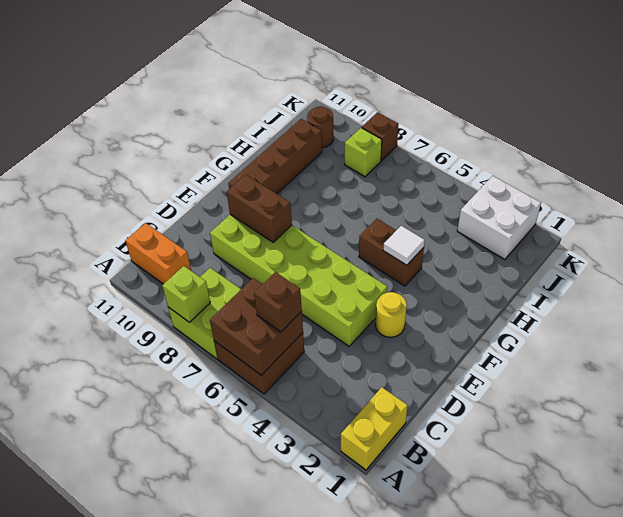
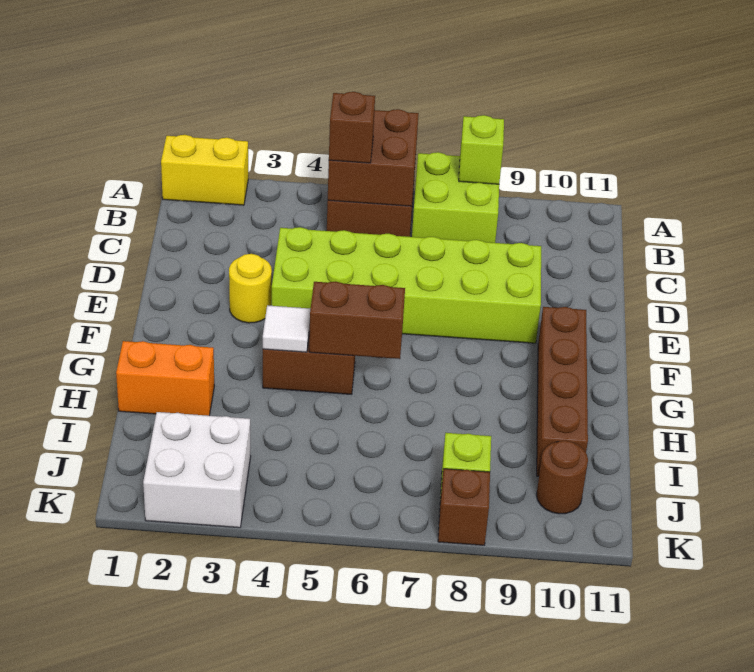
yellow brick A1:B1 level 1 -> yellow brick A1:A2 level 1
orange brick B10:B11 level 1 -> orange brick H1:H2 level 1
brown brick E8:E9 level 2 -> brown brick G5:G6 level 2

